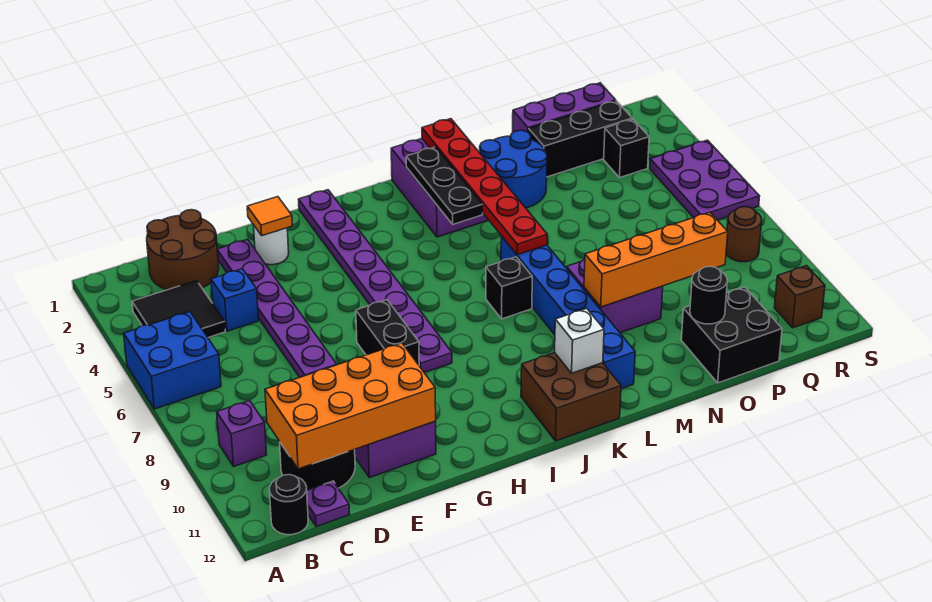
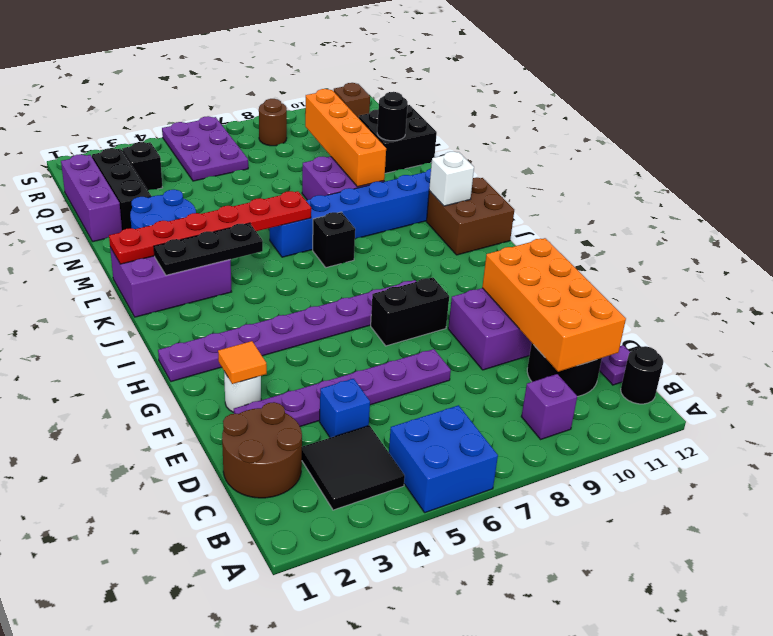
purple plate R4:S6 level 1 -> purple plate Q5:S6 level 1

